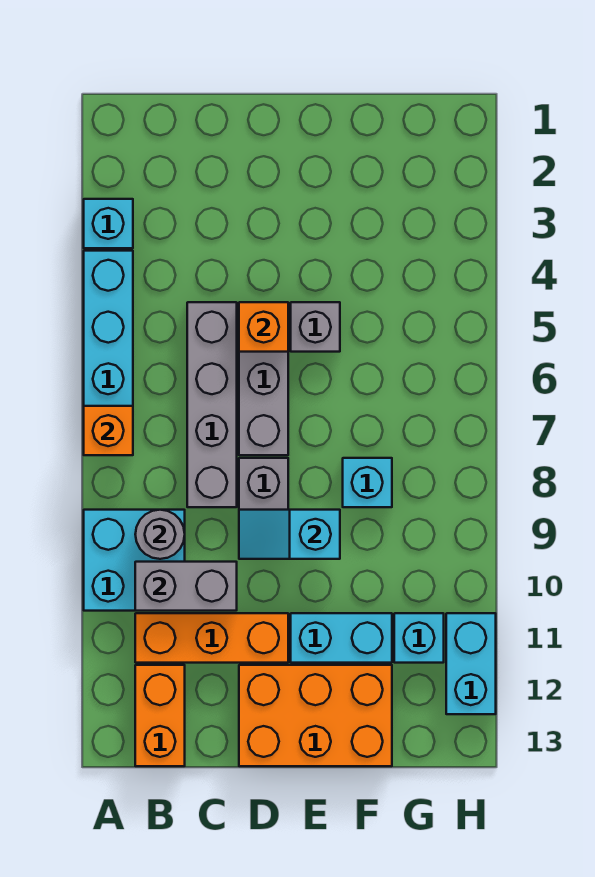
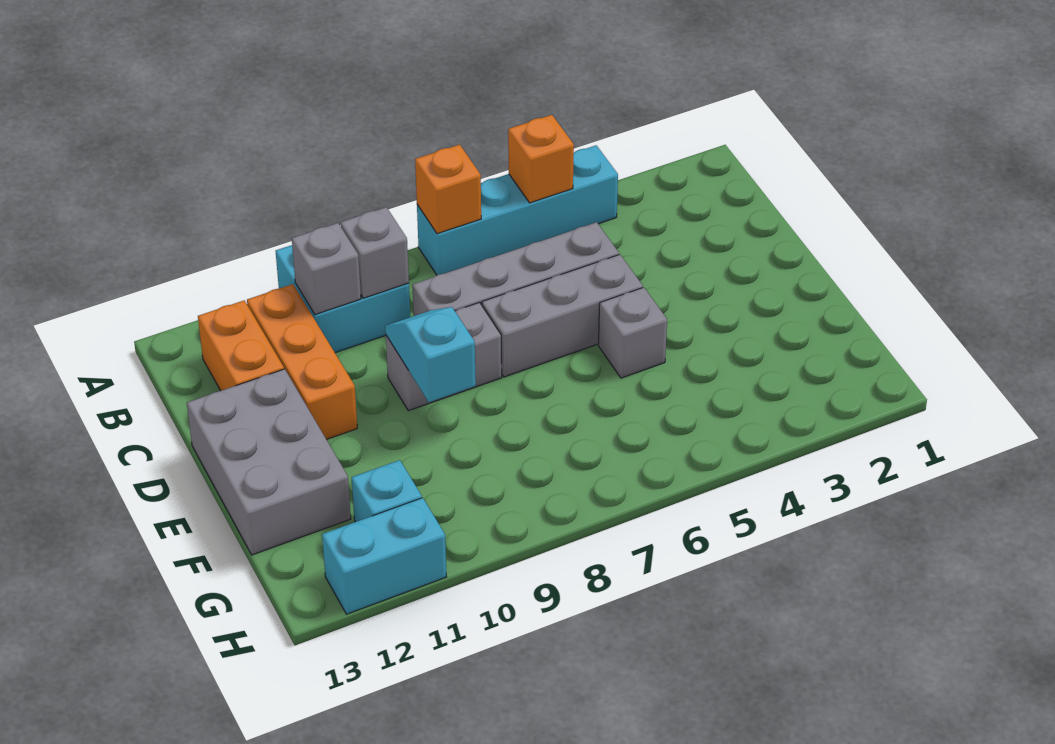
cyan brick A3 level 1 -> none
grey round brick B9 level 2 -> grey brick B9 level 2
grey brick B10:C10 level 2 -> grey brick B10 level 2
orange brick B12:B13 level 1 -> orange brick B12:C12 level 1
orange brick D5 level 2 -> orange brick A5 level 2
orange brick D12:F13 level 1 -> grey brick D12:F13 level 1
cyan brick E11:F11 level 1 -> none
cyan brick F8 level 1 -> none

